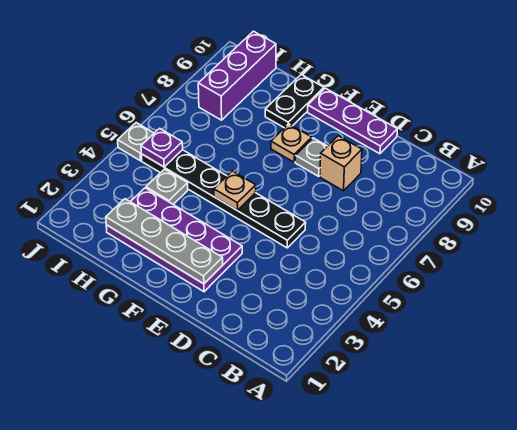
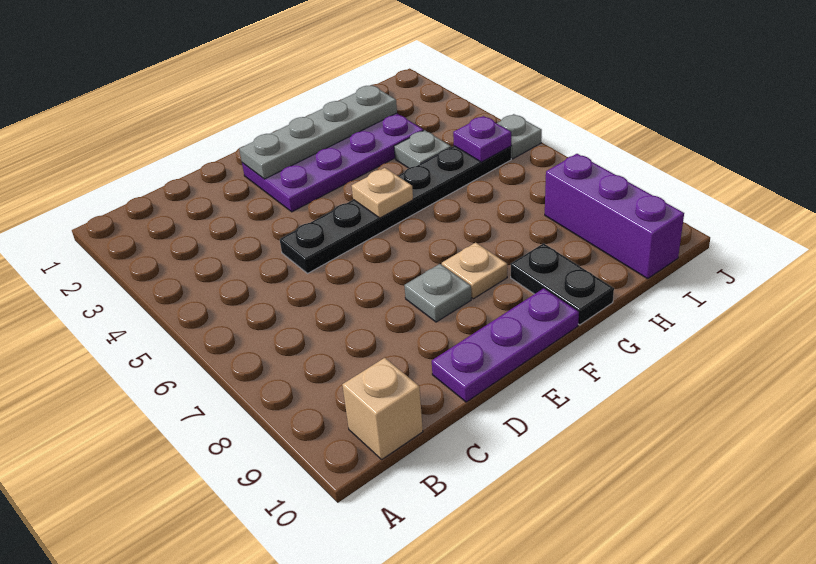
tan brick D8 level 1 -> tan brick B10 level 1

